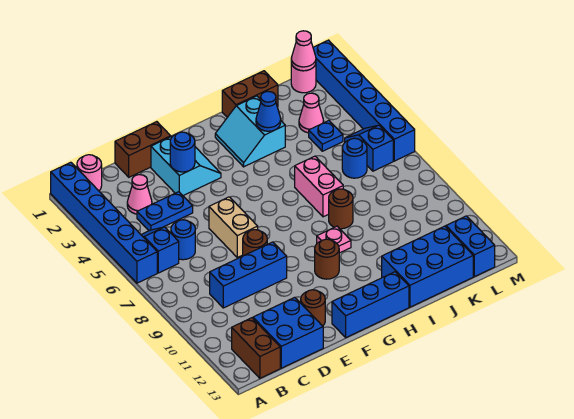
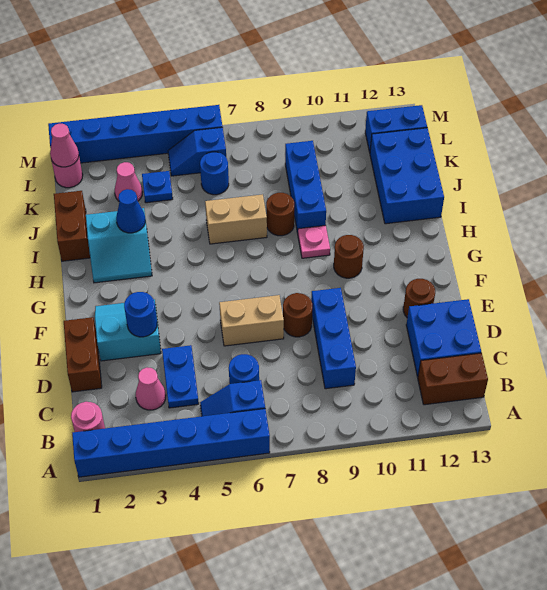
blue brick F13:H13 level 1 -> blue brick I9:K9 level 1
pink brick I6:I7 level 1 -> tan brick I6:I7 level 1

